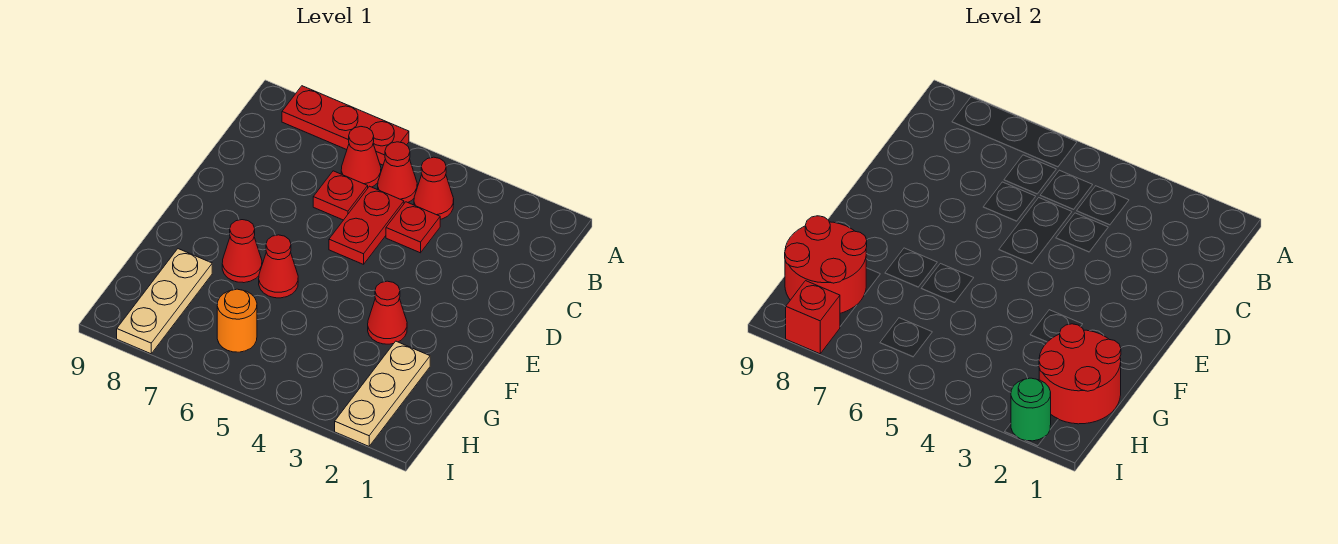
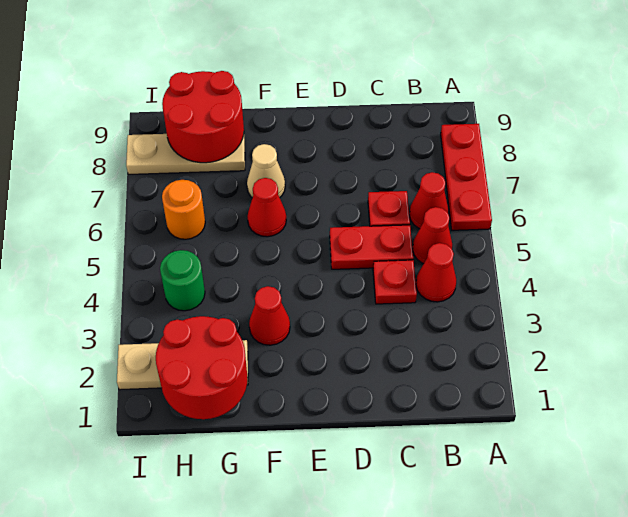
red cone F7 level 1 -> tan cone F7 level 1
green round brick I2 level 2 -> green round brick H4 level 1
red brick I8 level 2 -> none

